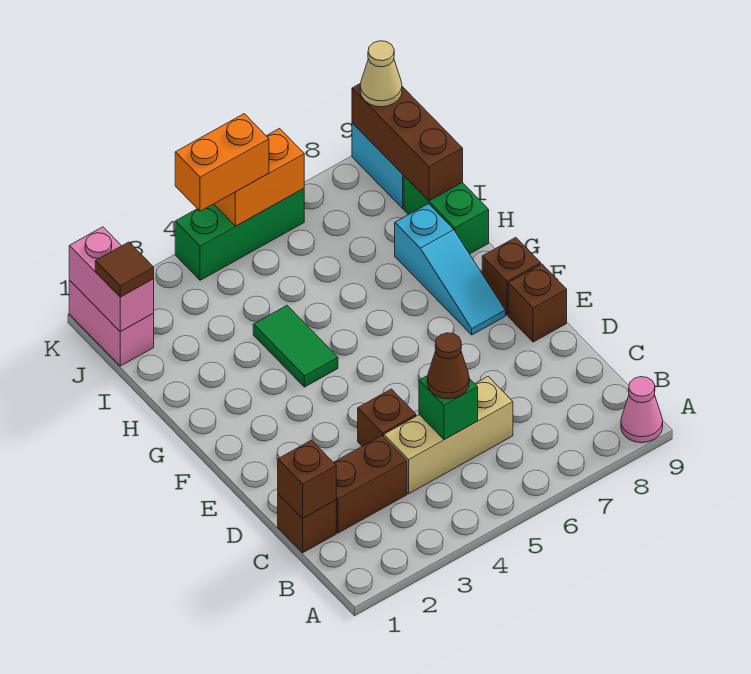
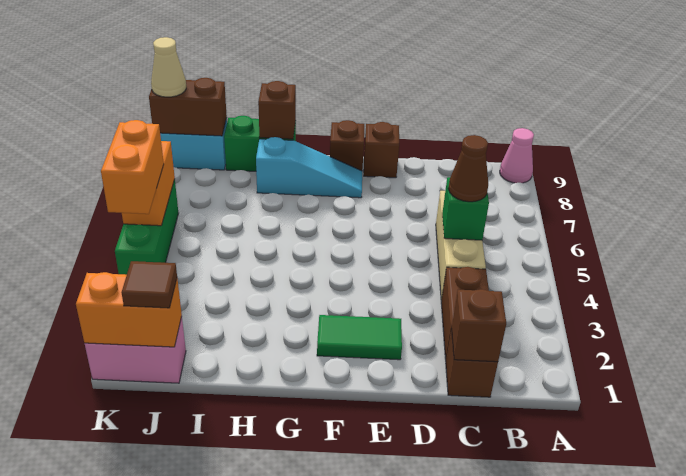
brown brick D4 level 1 -> brown brick H9 level 2
green tile G4:H4 level 1 -> green tile E2:F2 level 1
brown brick I9:K9 level 2 -> brown brick J9:K9 level 2
pink brick J1:K1 level 2 -> orange brick J1:K1 level 2

